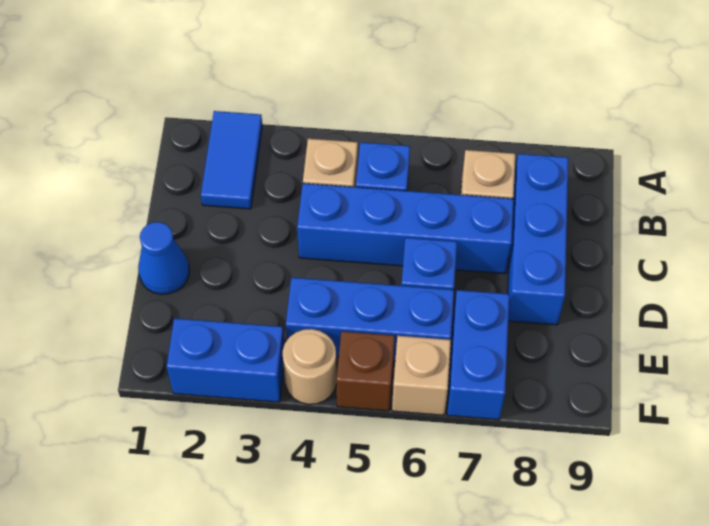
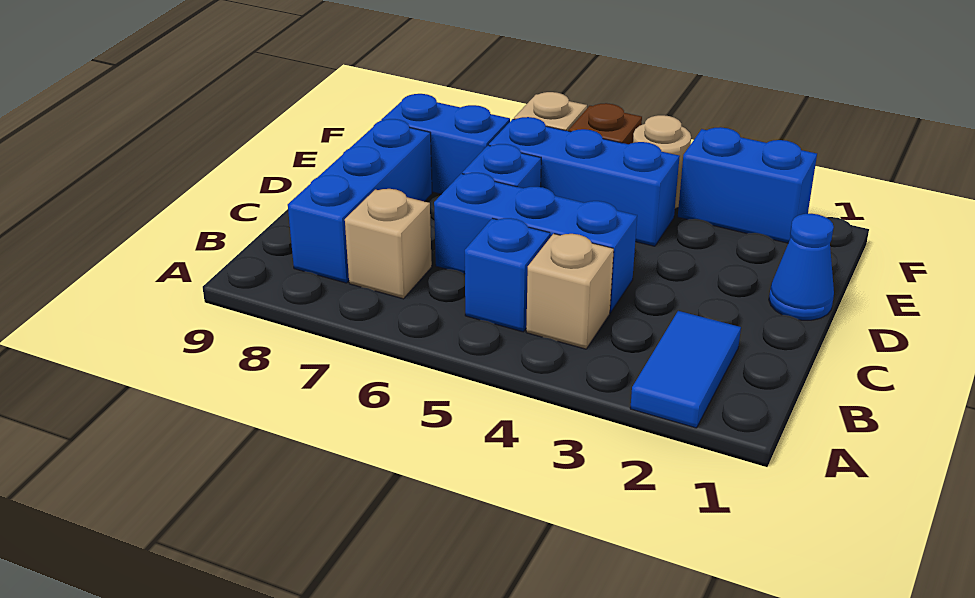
blue brick C4:C7 level 1 -> blue brick C4:C6 level 1
blue brick E7:F7 level 1 -> blue brick E7:E8 level 1

